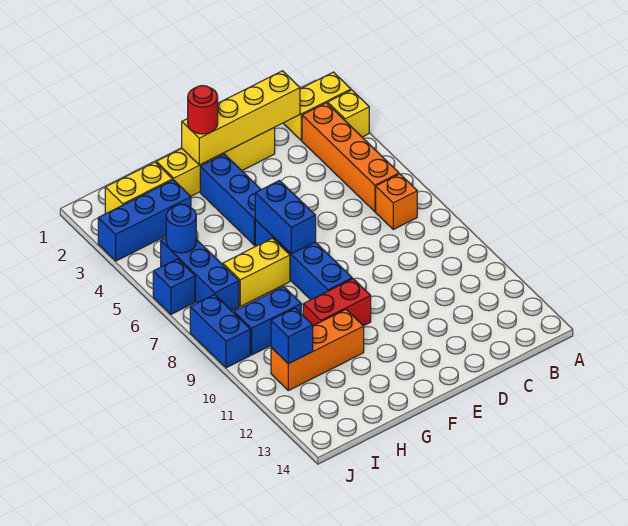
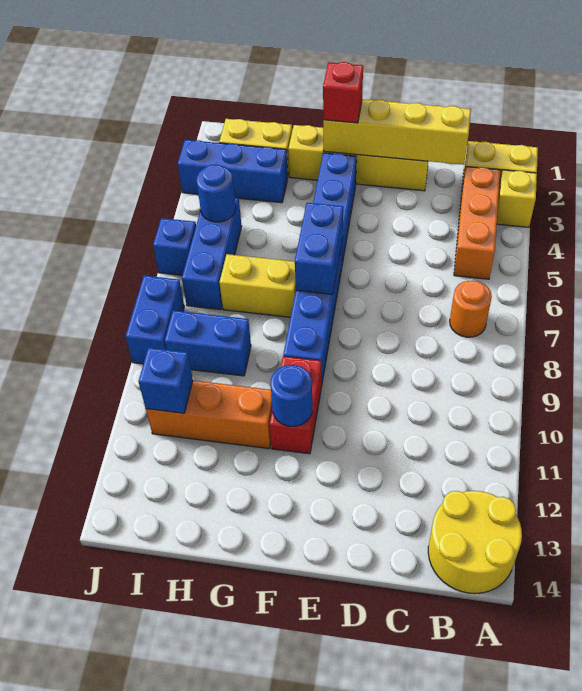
none -> yellow round brick A13:B14 level 1
orange brick B3:B6 level 1 -> orange brick B3:B5 level 1
orange brick B7 level 1 -> orange round brick B7 level 1
red round brick F2 level 3 -> red brick F2 level 3
red brick F10:G10 level 1 -> red brick F10:F11 level 1
none -> blue round brick F11 level 2

